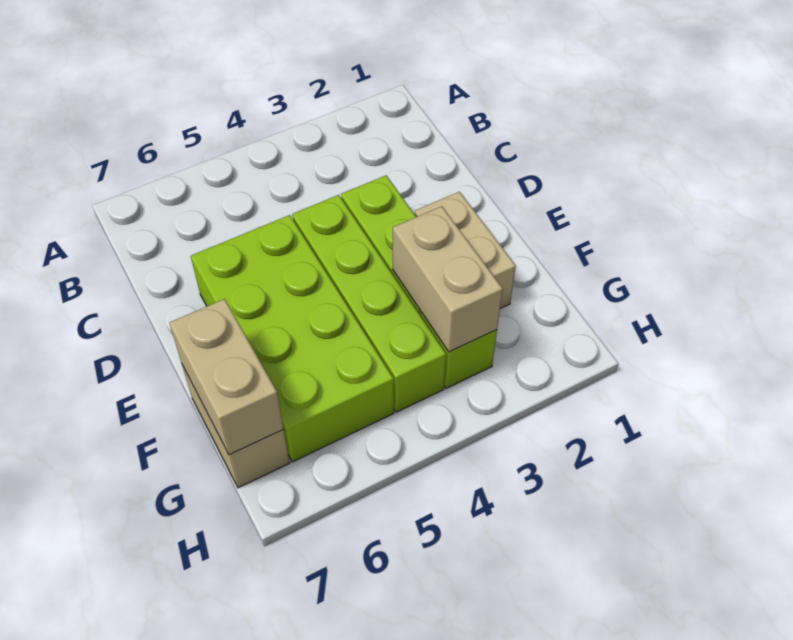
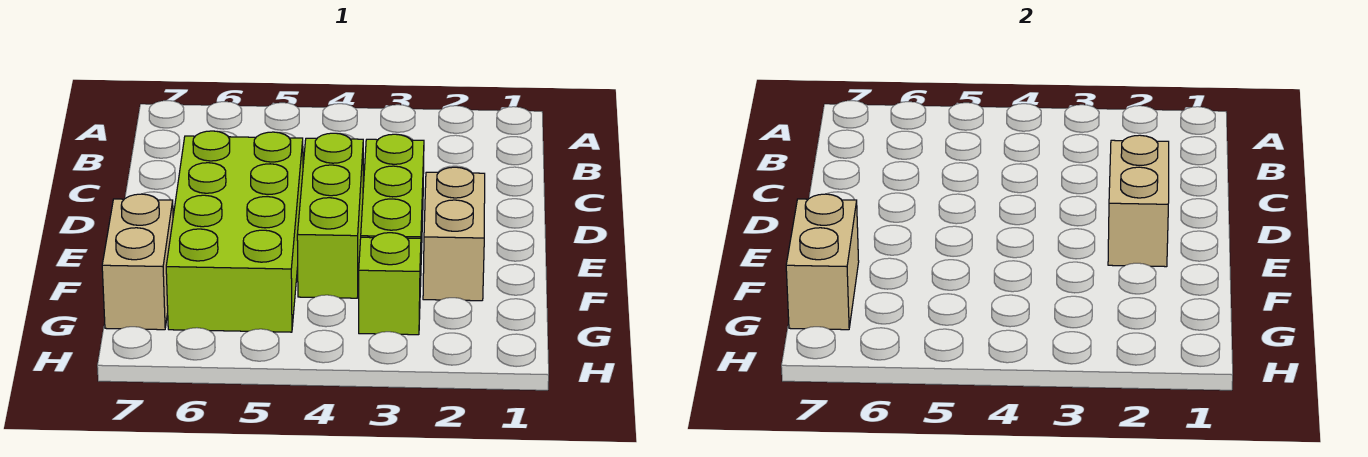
lime brick D4:G4 level 1 -> lime brick D4:F4 level 1
tan brick F3:G3 level 2 -> tan brick D2:E2 level 2

